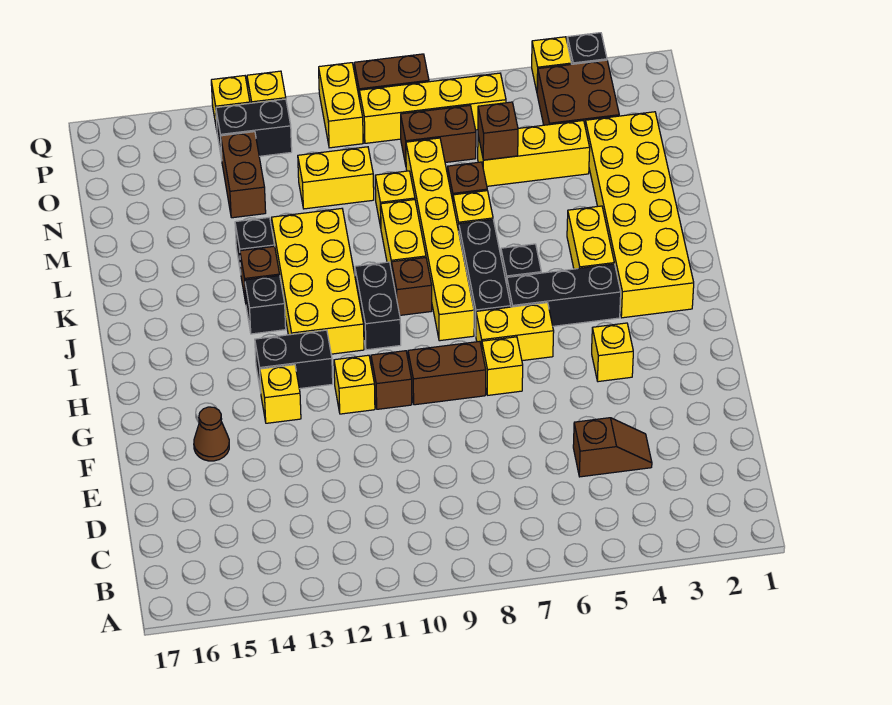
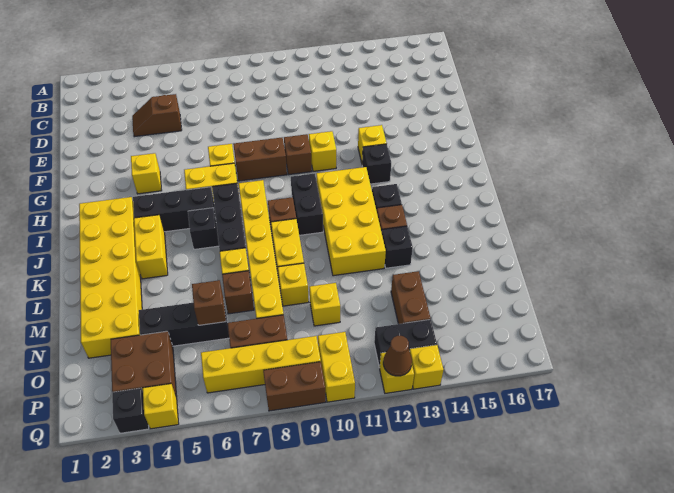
brown cone F15 level 1 -> brown cone Q12 level 2
black brick H12:H13 level 1 -> black brick H13 level 1
yellow brick N4:N6 level 1 -> black brick N4:N6 level 1
yellow brick N10:N11 level 1 -> yellow brick N10 level 1

